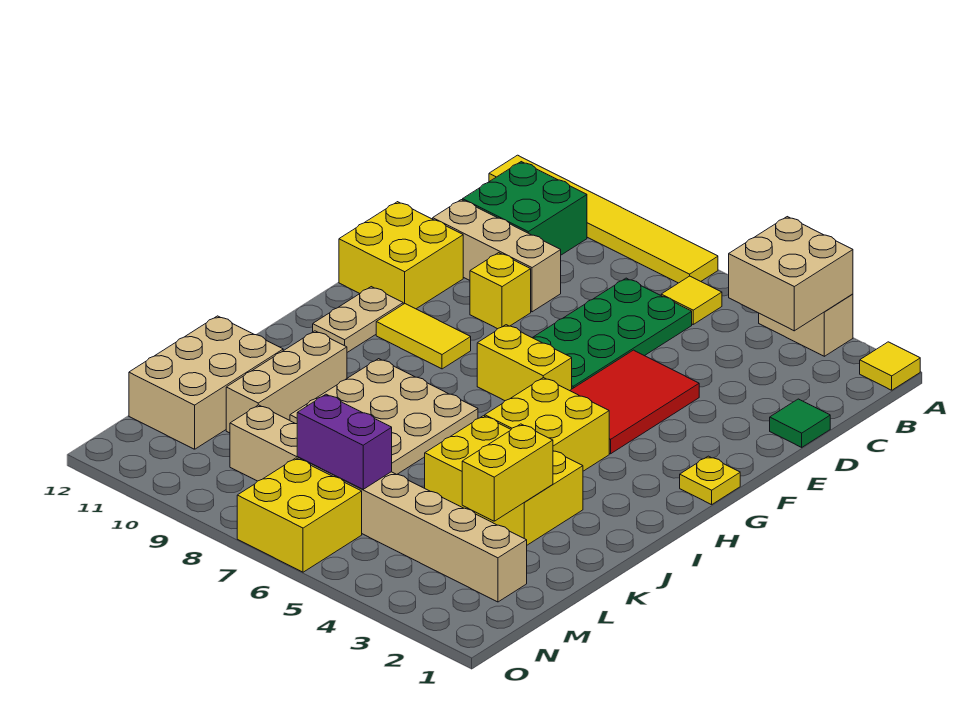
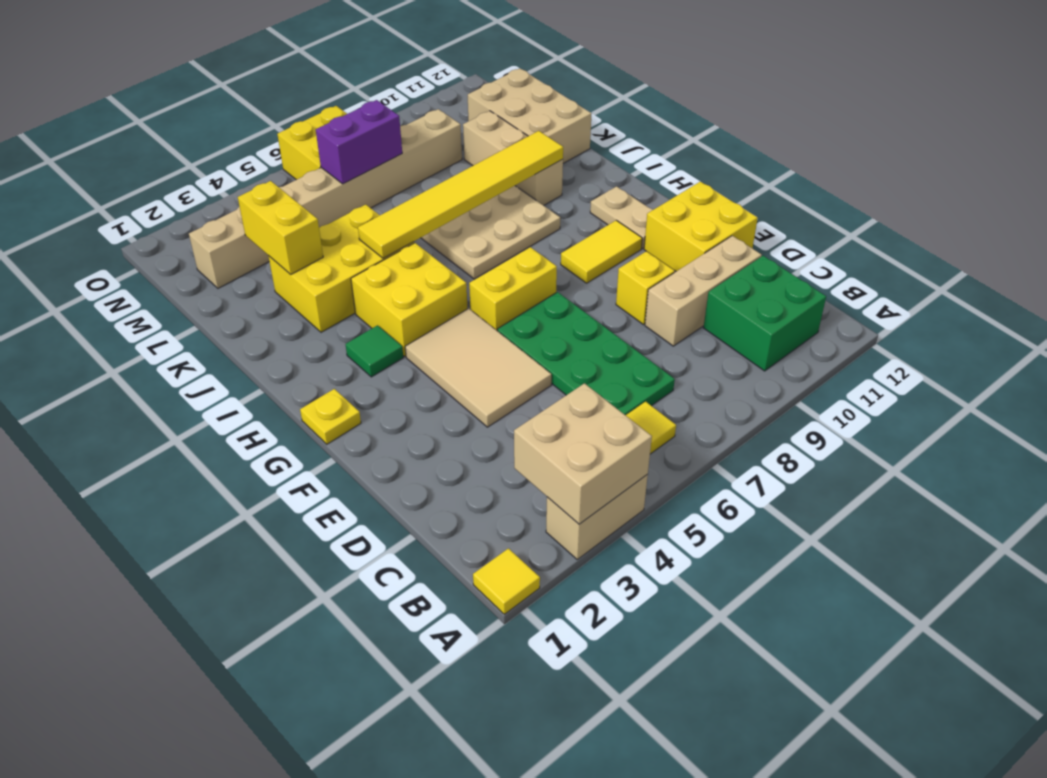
yellow tile A7:A12 level 1 -> yellow tile J5:J10 level 2
green tile D1 level 1 -> green tile H3 level 1
red tile E4:G5 level 1 -> tan tile E4:G5 level 1

